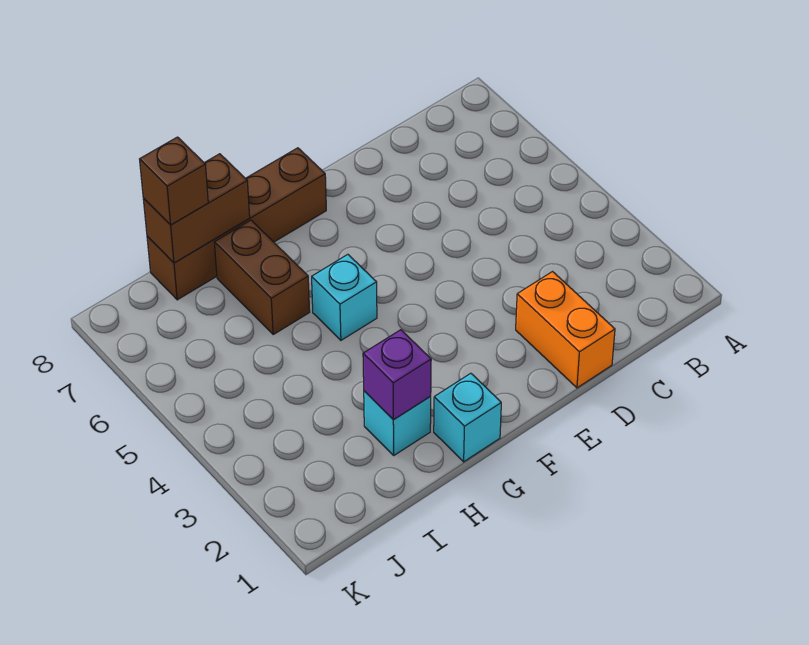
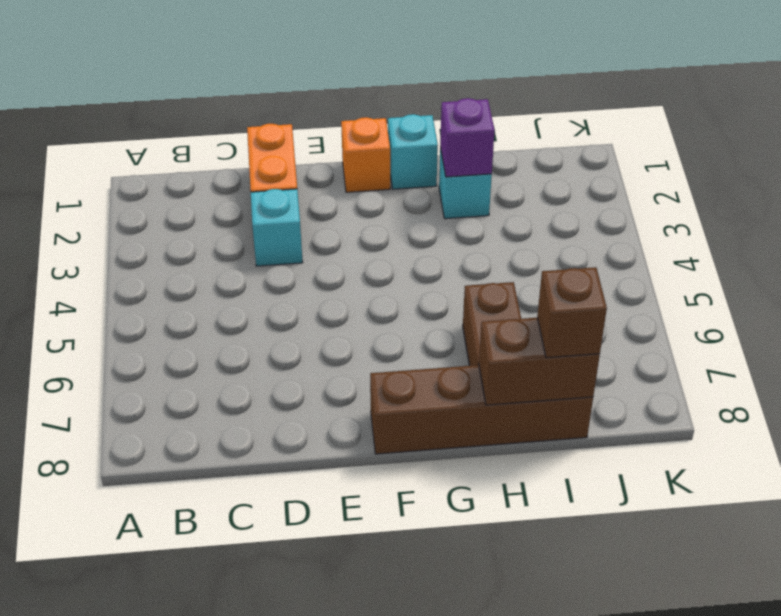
none -> orange brick F1 level 1
cyan brick G5 level 1 -> cyan brick D3 level 1

